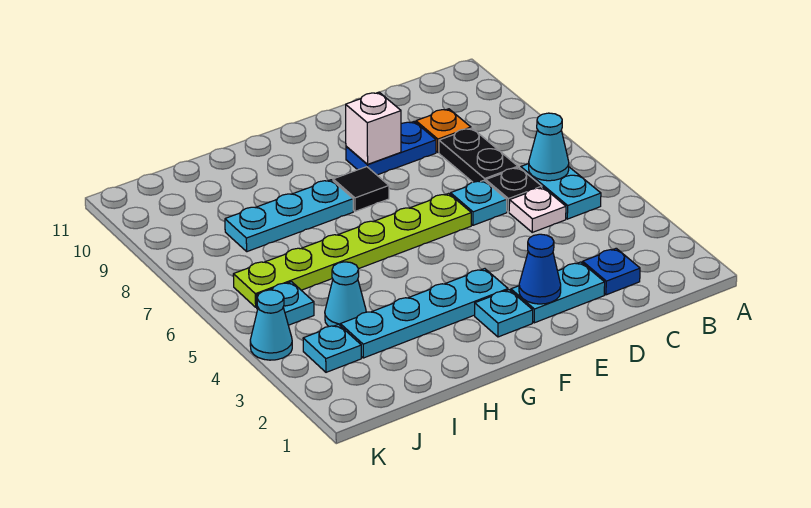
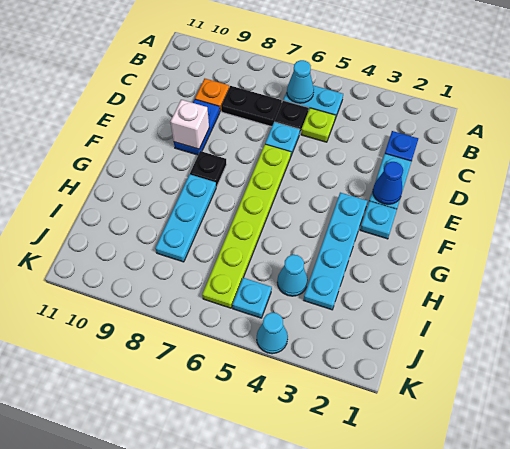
white plate C5 level 1 -> lime plate C5 level 1
black tile F8 level 1 -> black plate F8 level 1
cyan plate J3 level 1 -> none

